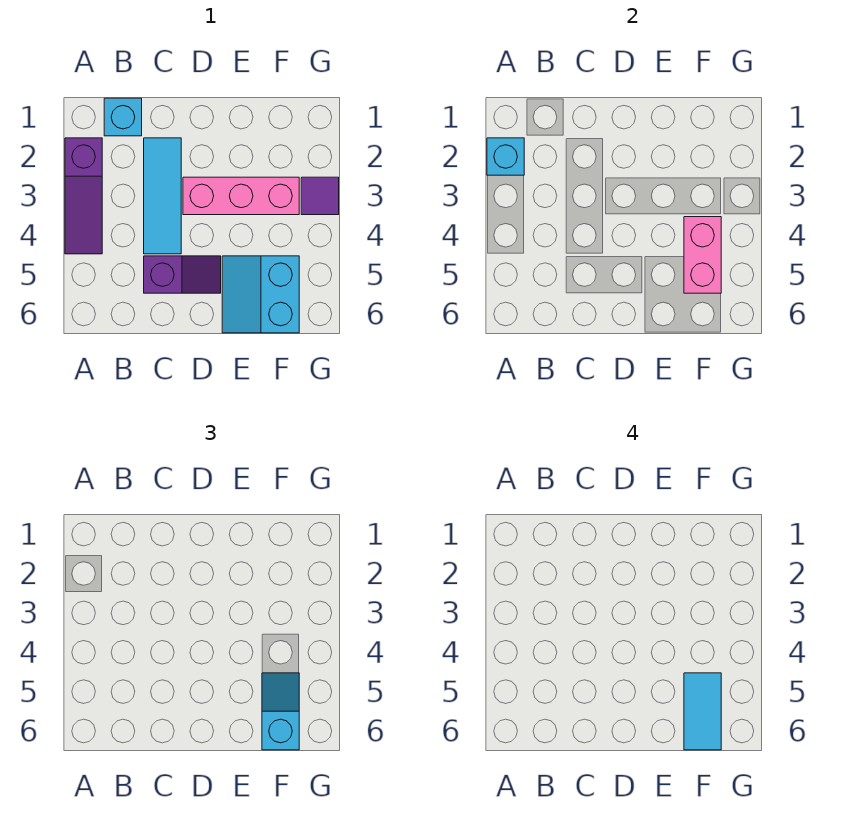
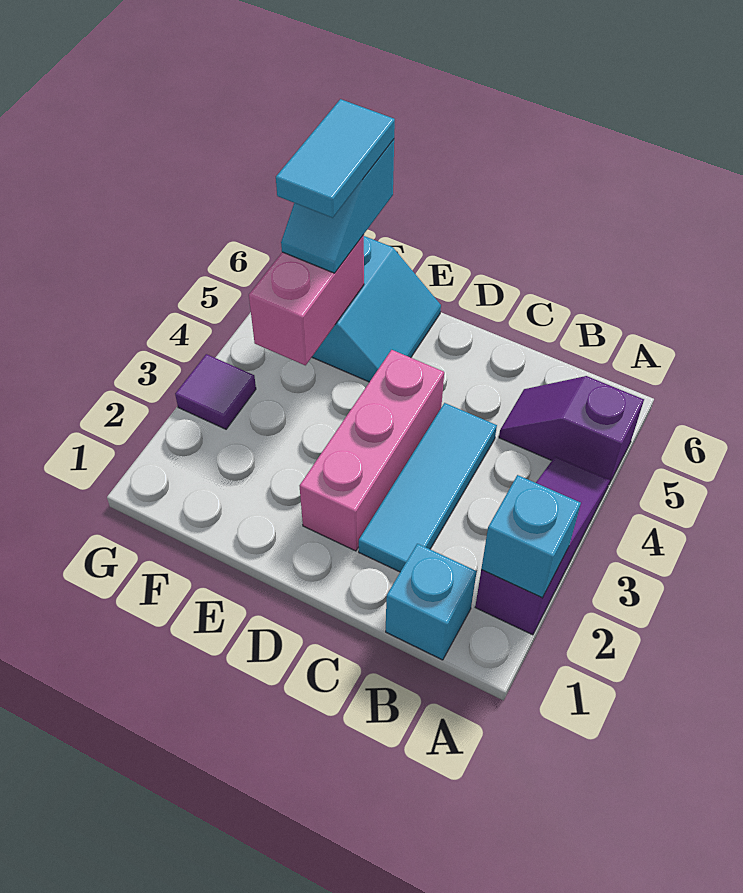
purple slope C5:D5 level 1 top C -> purple slope A5:B5 level 1 top A
pink brick D3:F3 level 1 -> pink brick D2:D4 level 1

